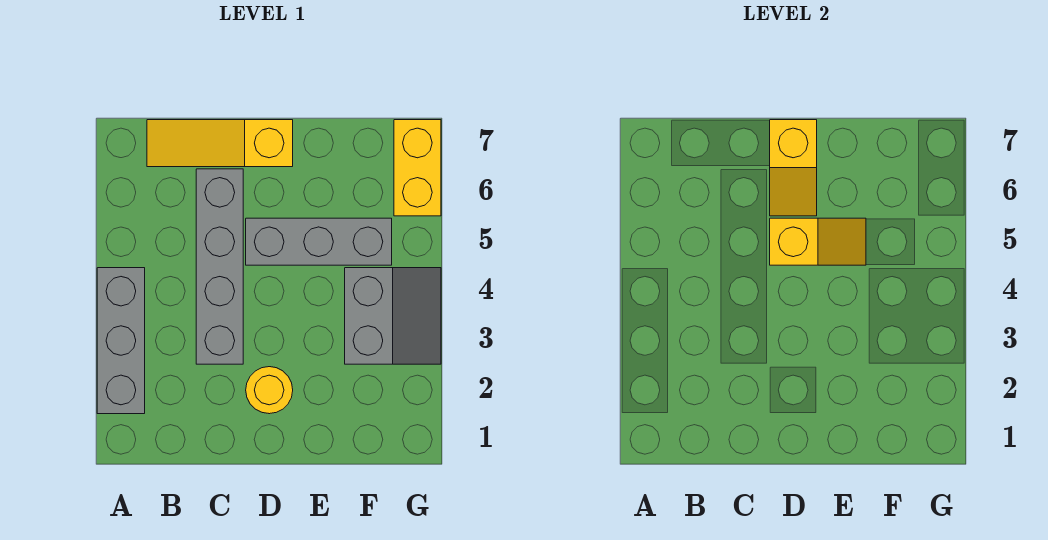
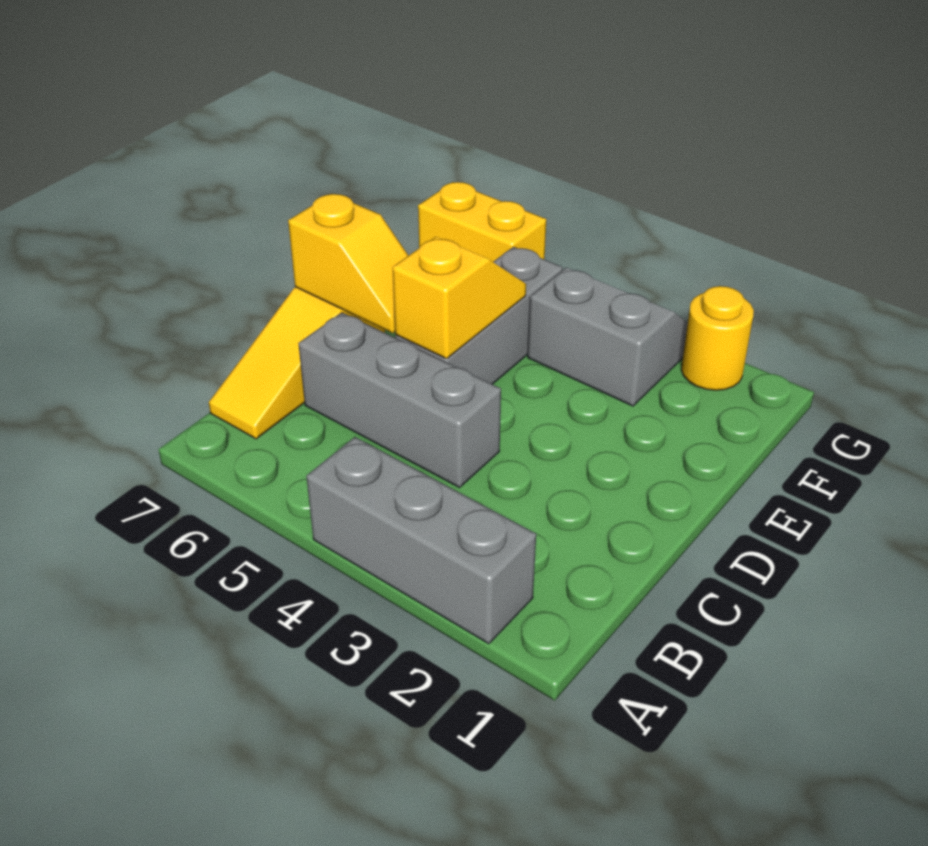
grey brick C3:C6 level 1 -> grey brick C4:C6 level 1
yellow round brick D2 level 1 -> yellow round brick G2 level 1

